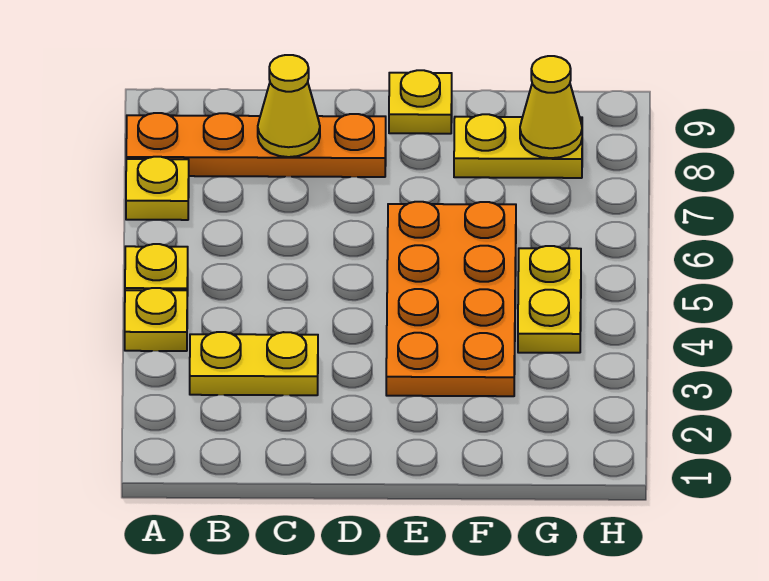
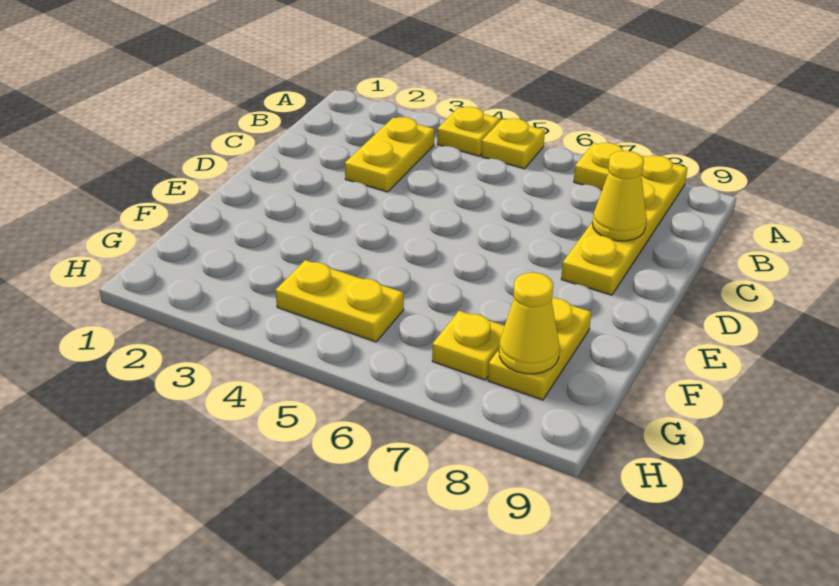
orange plate A8:D8 level 1 -> yellow plate A8:D8 level 1
orange plate E3:F6 level 1 -> none
yellow plate E9 level 1 -> yellow plate G7 level 1

